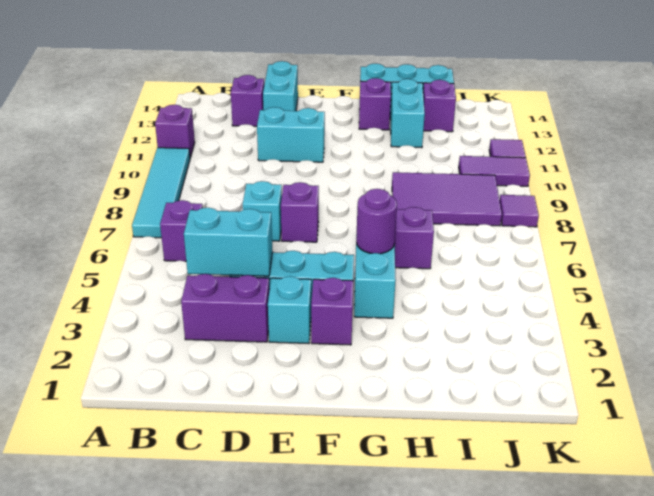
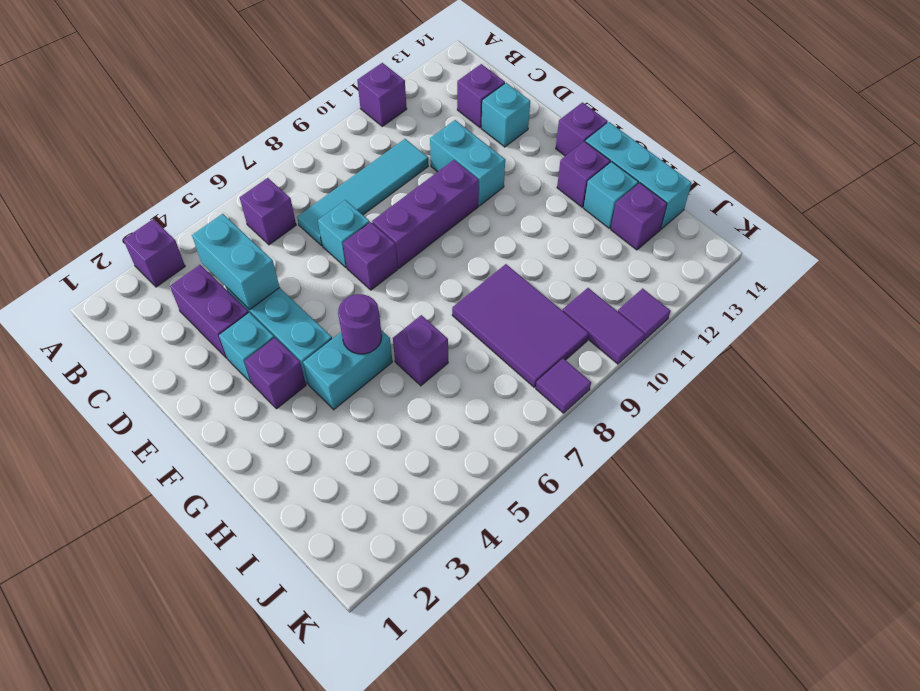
none -> purple brick A3 level 1
cyan tile A7:A10 level 1 -> cyan tile C7:C10 level 1
cyan brick D13:D14 level 1 -> cyan brick D13 level 1
none -> purple brick E8:E10 level 1
none -> purple brick F14 level 1
cyan brick H12:H13 level 1 -> cyan brick H13 level 1

